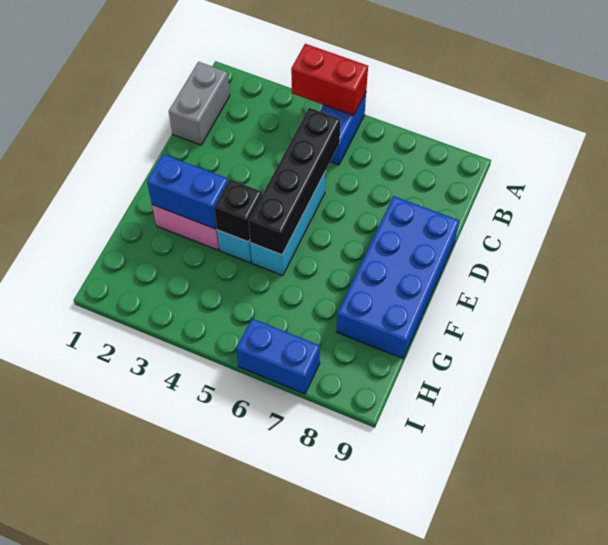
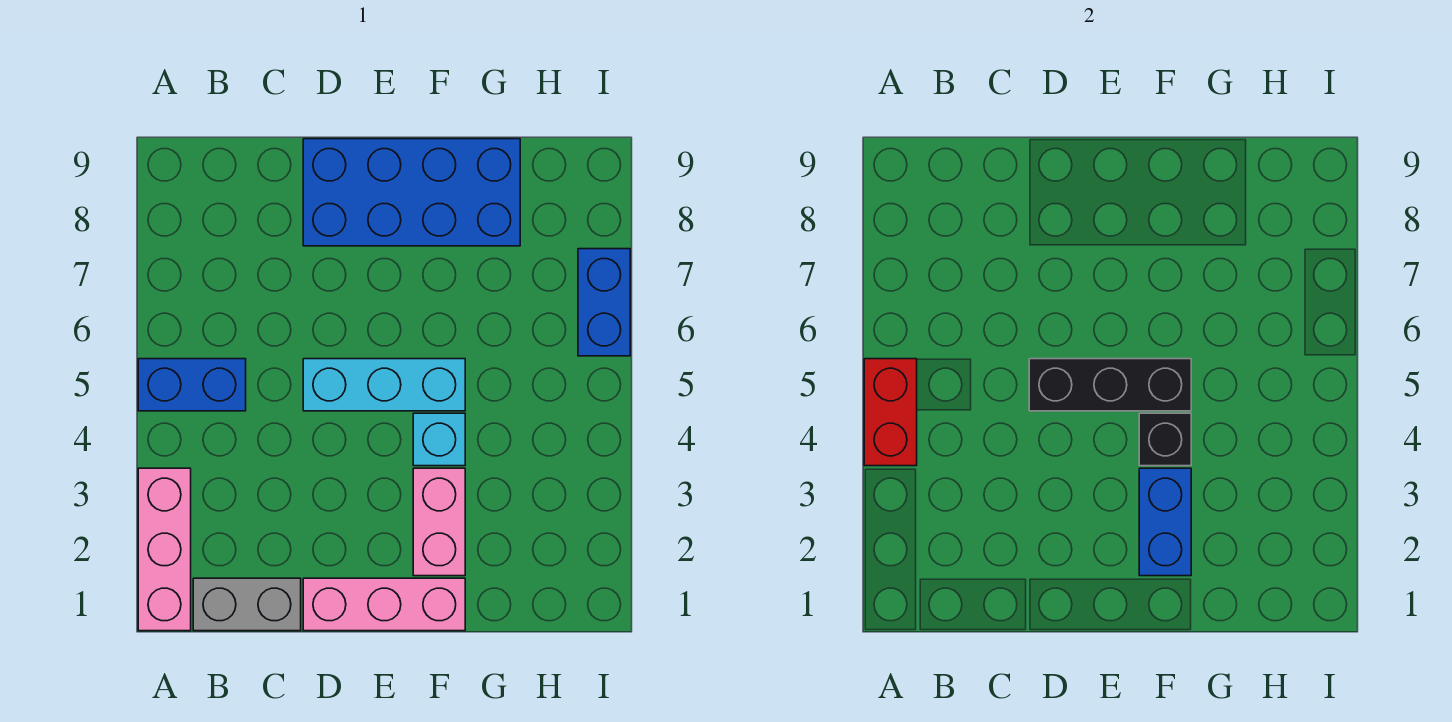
none -> pink brick A1:A3 level 1
black brick C5:F5 level 2 -> black brick D5:F5 level 2
none -> pink brick D1:F1 level 1

